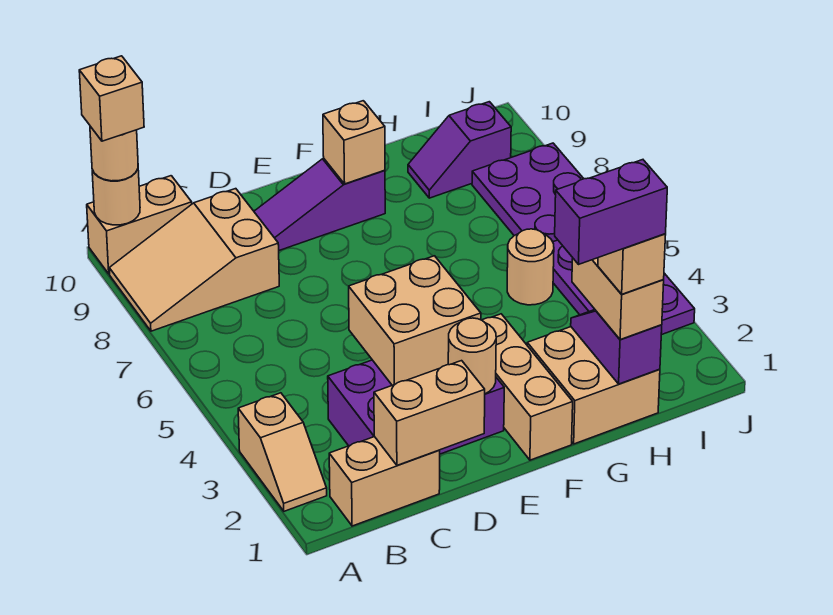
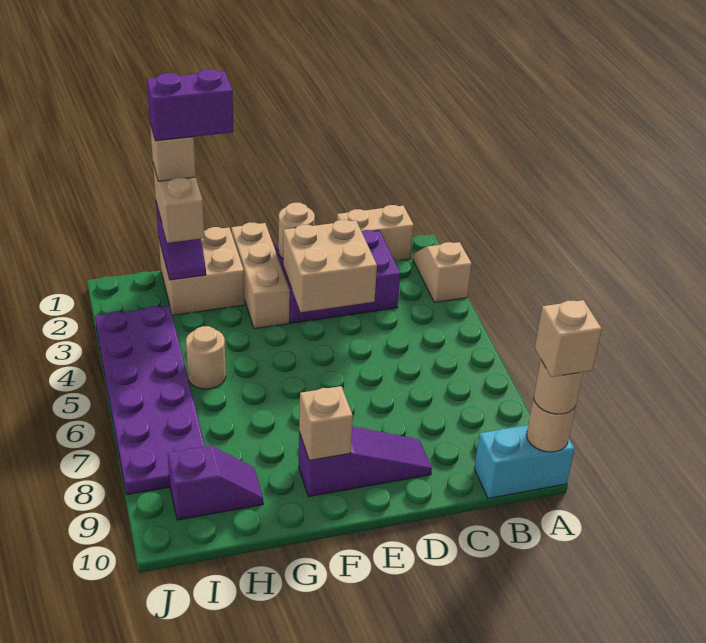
tan slope A8:C9 level 1 top C -> none
tan brick A10:B10 level 1 -> cyan brick A10:B10 level 1
tan brick C1:D1 level 2 -> none

